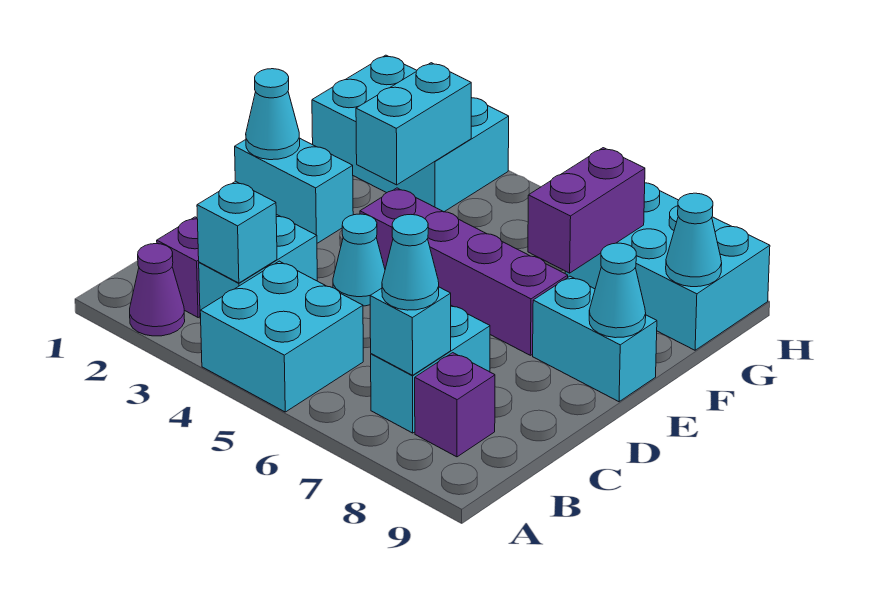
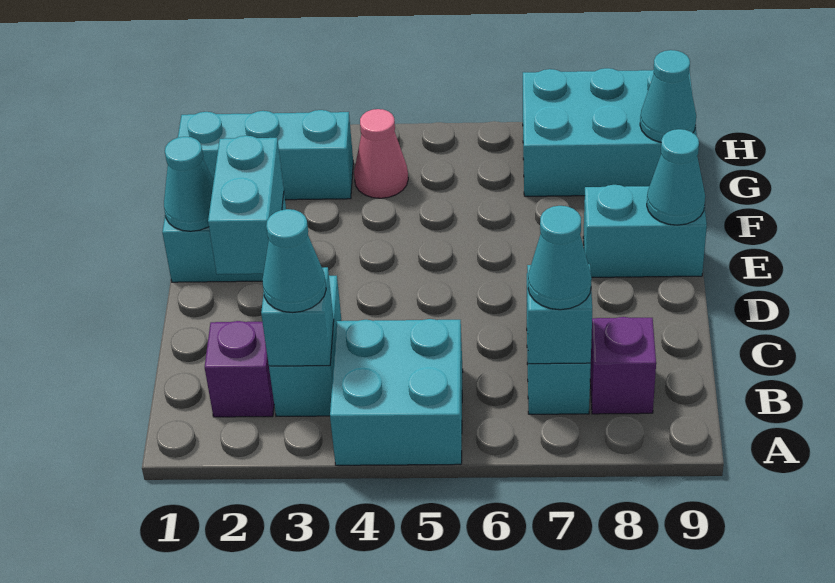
purple cone A2 level 1 -> none
cyan cone D4 level 1 -> cyan cone B3 level 3
purple brick E4:E7 level 1 -> none
cyan brick F3:G3 level 2 -> cyan brick D2:E2 level 2
purple brick F7:G7 level 2 -> none
cyan brick G1:H3 level 1 -> cyan brick G1:G3 level 1
none -> pink cone G4 level 1

